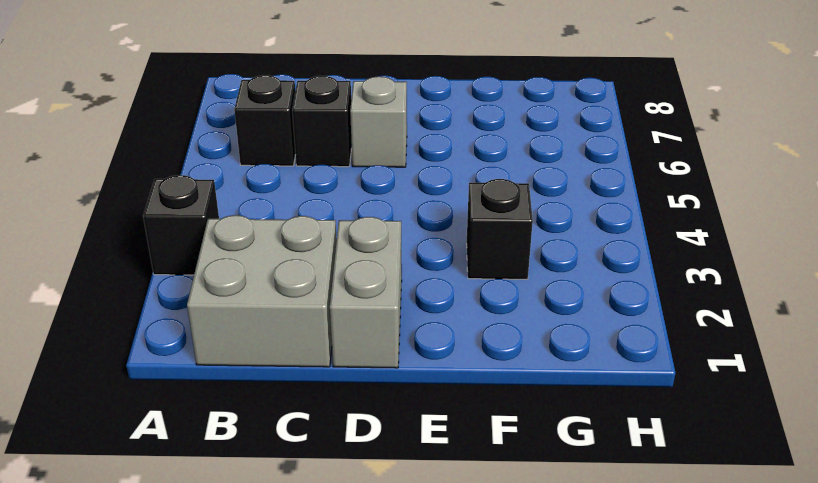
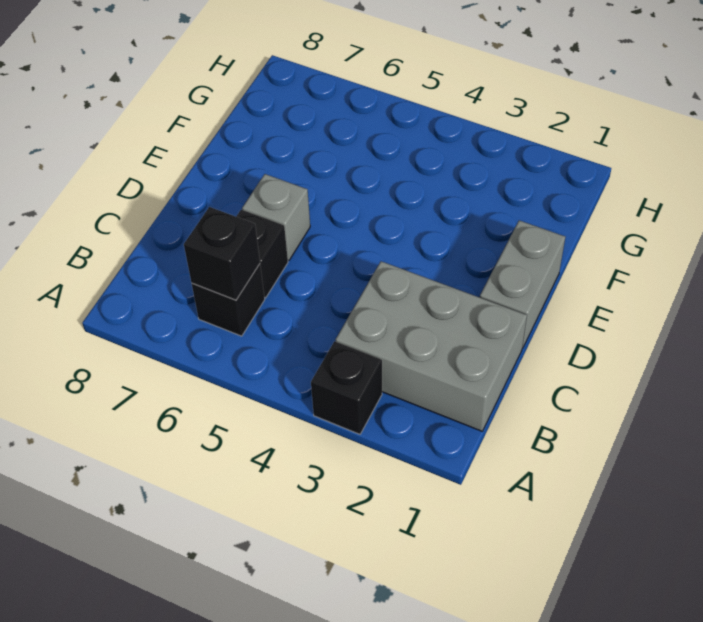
grey brick B1:C2 level 1 -> grey brick B1:C3 level 1
grey brick D1:D2 level 1 -> grey brick D1:E1 level 1
black brick F3 level 1 -> black brick B6 level 2

